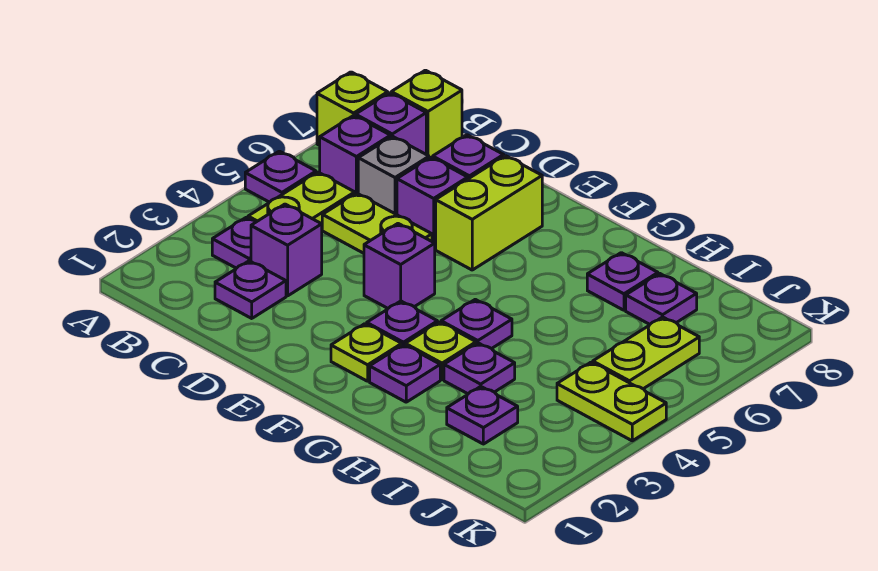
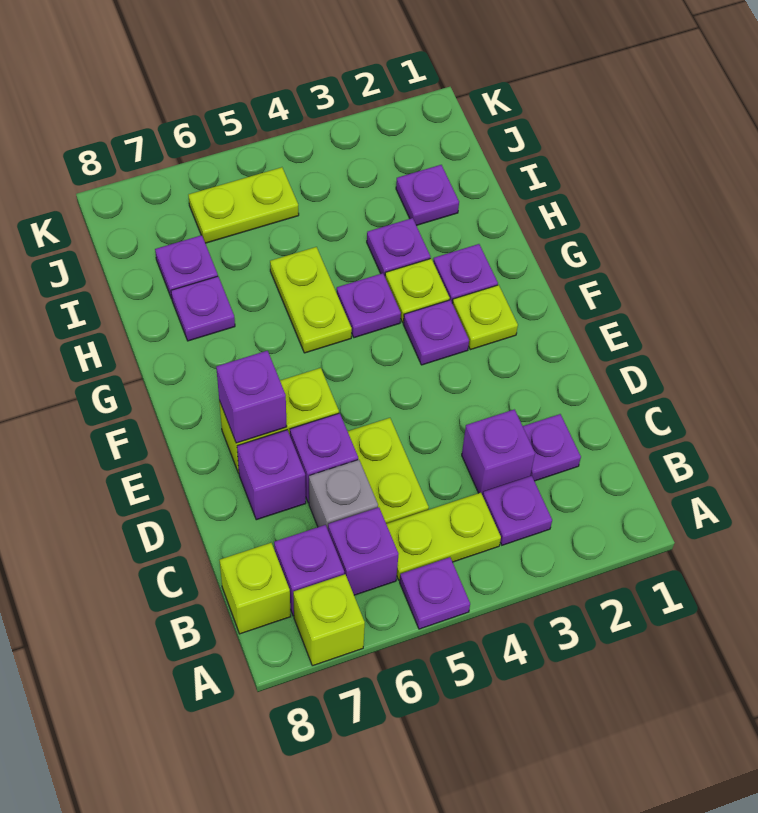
purple brick E4 level 1 -> purple brick E7 level 2
lime plate J4:K4 level 1 -> lime plate G5:H5 level 1

